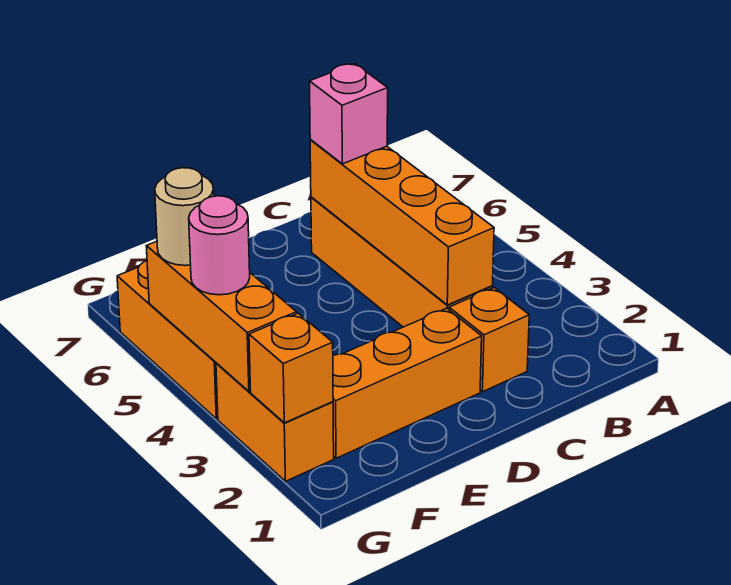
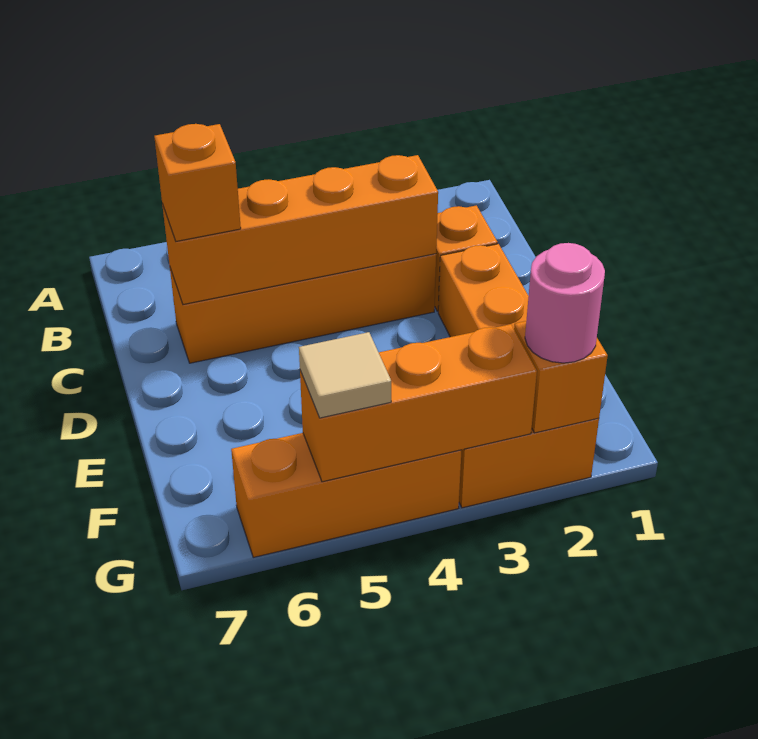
pink brick C6 level 3 -> orange brick C6 level 3
pink round brick G4 level 3 -> pink round brick G2 level 3
tan round brick G5 level 3 -> tan tile G5 level 3

